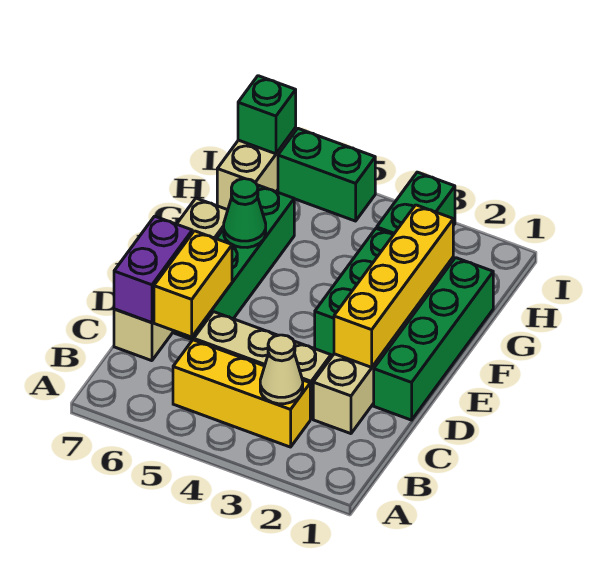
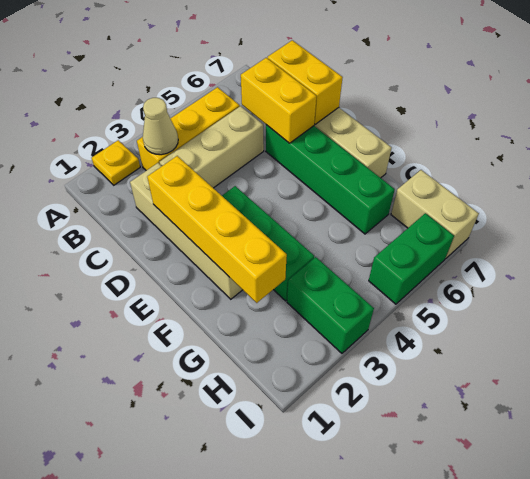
none -> yellow plate A2 level 1
purple brick C7:D7 level 2 -> yellow brick C7:D7 level 2
green brick D1:G1 level 1 -> none
green cone F6 level 2 -> none
green brick I7 level 2 -> none

